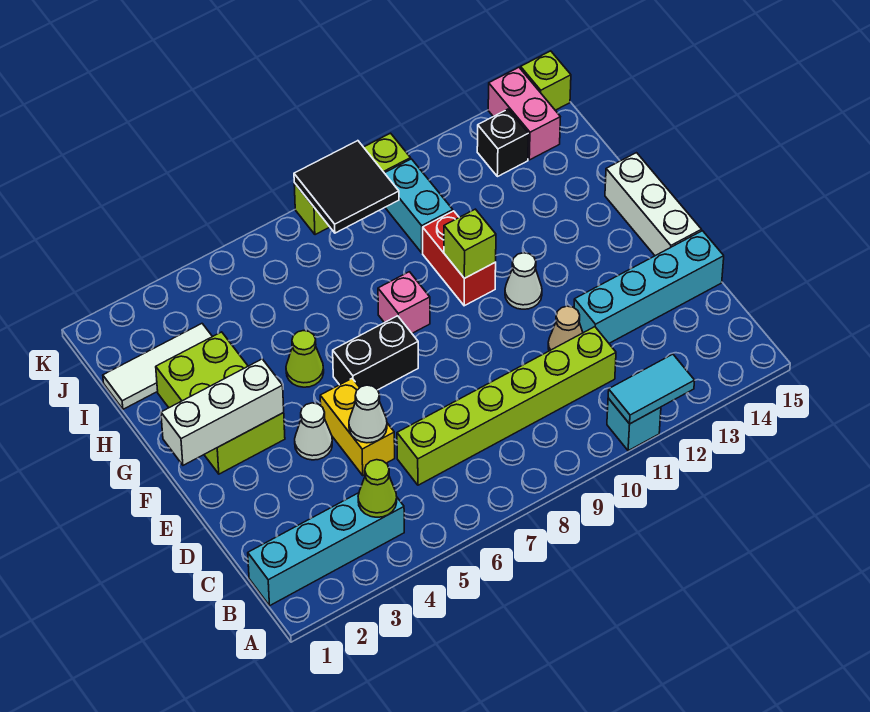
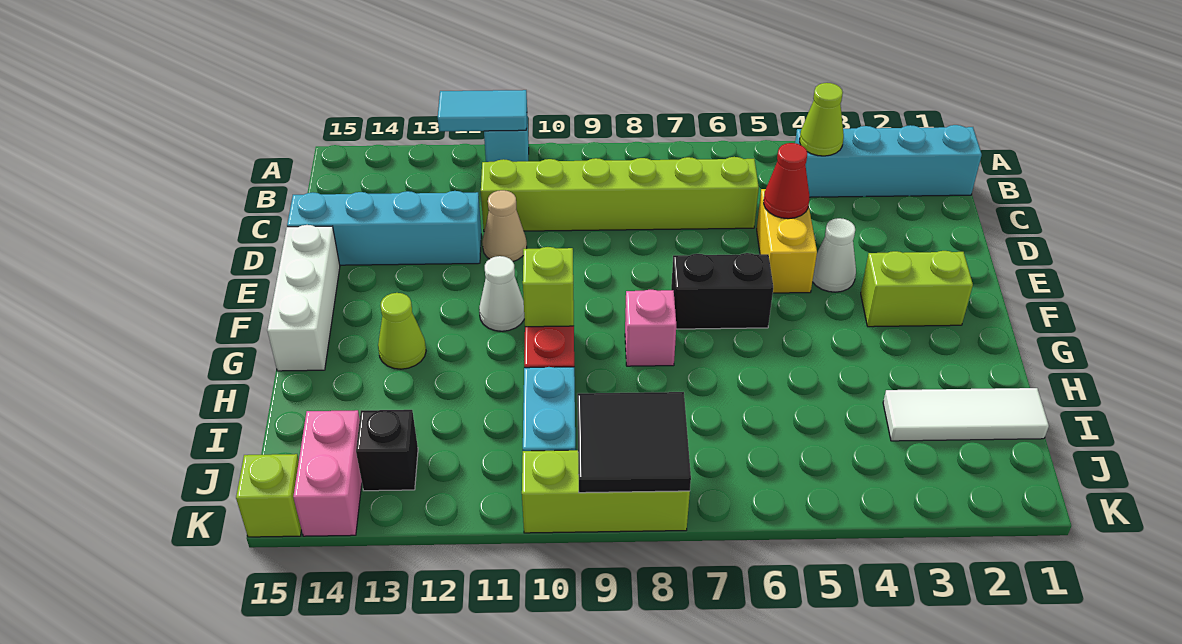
white cone D5 level 2 -> red cone D5 level 2
white brick F1:F3 level 2 -> none
lime brick F2:H3 level 1 -> lime brick F2:F3 level 1
lime cone G5 level 1 -> lime cone G13 level 1

